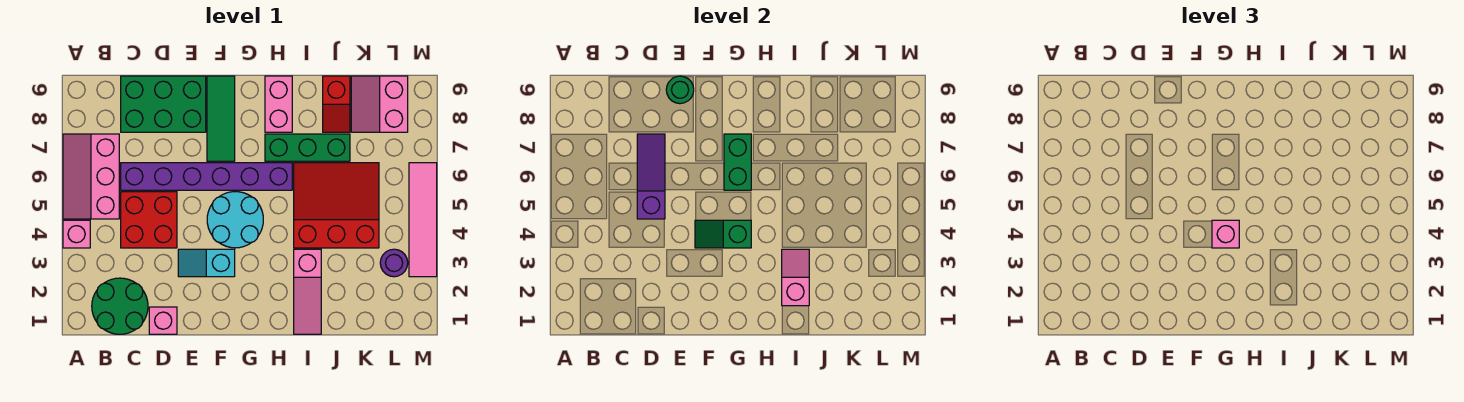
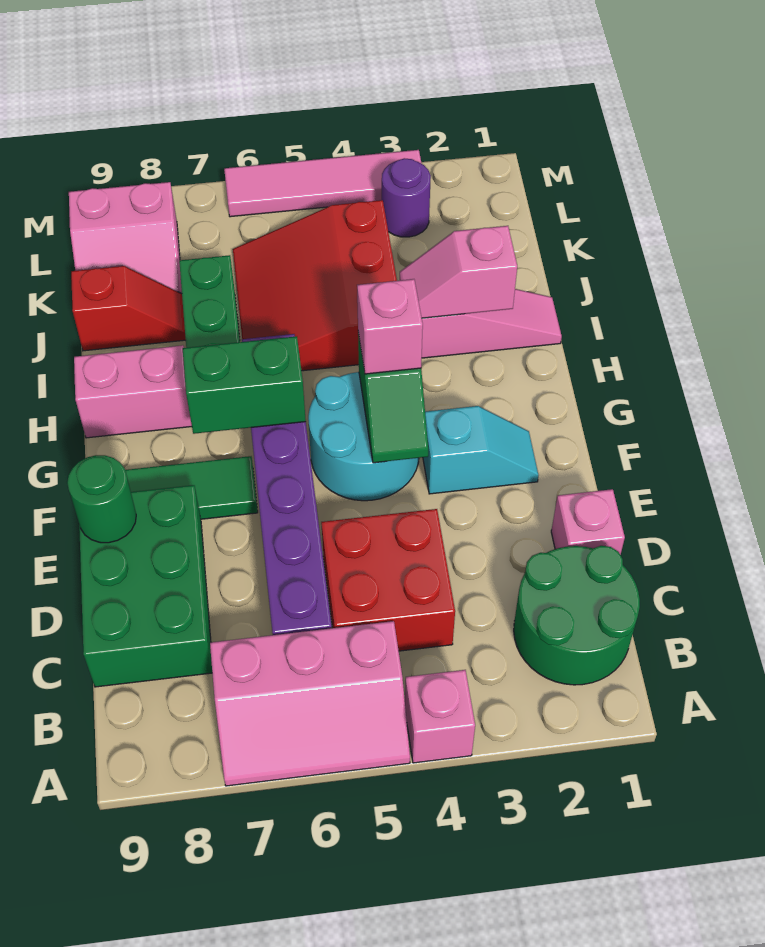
purple slope D5:D7 level 2 top 5 -> none
cyan slope E3:F3 level 1 top F -> cyan slope F2:F3 level 1 top 3

